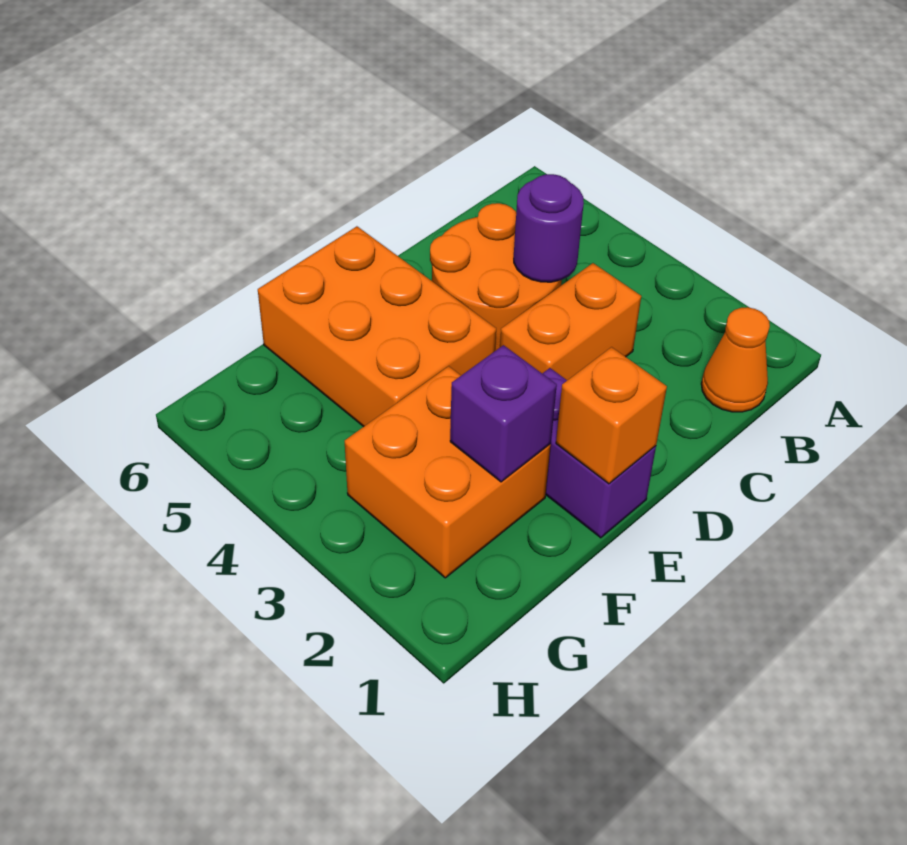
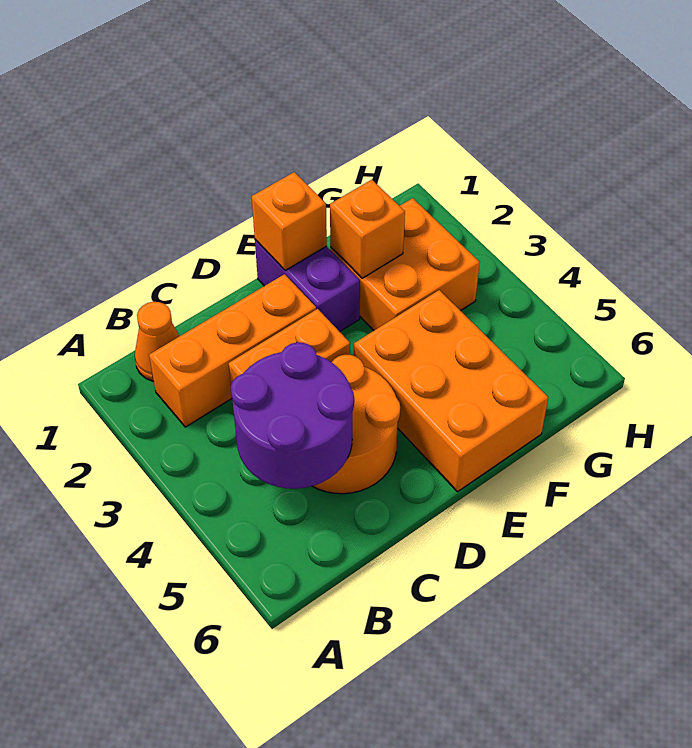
none -> orange brick B2:D2 level 1
purple round brick C4 level 2 -> purple round brick B4:C5 level 2
purple brick F2 level 2 -> orange brick F2 level 2

